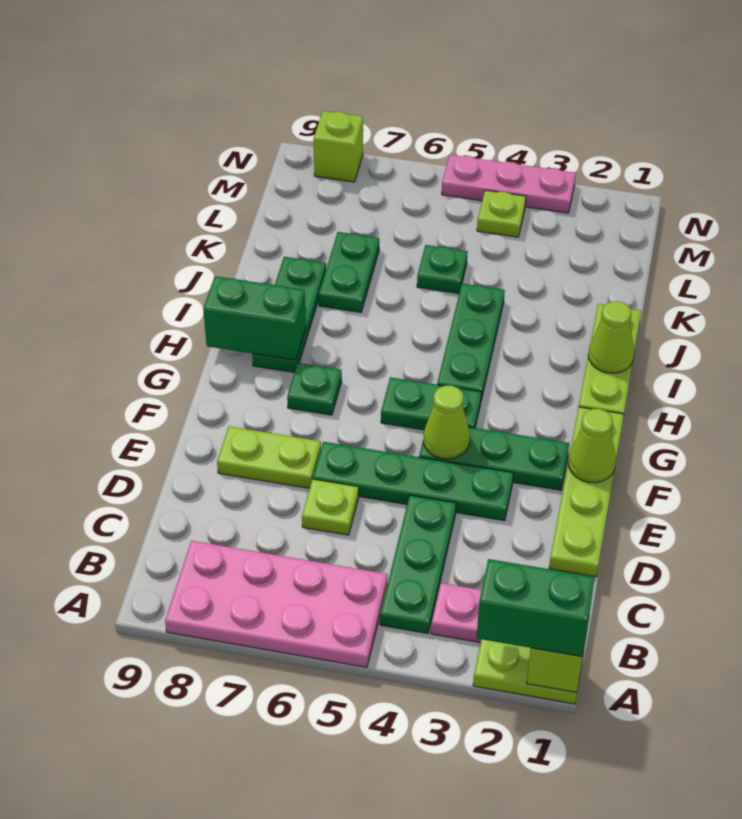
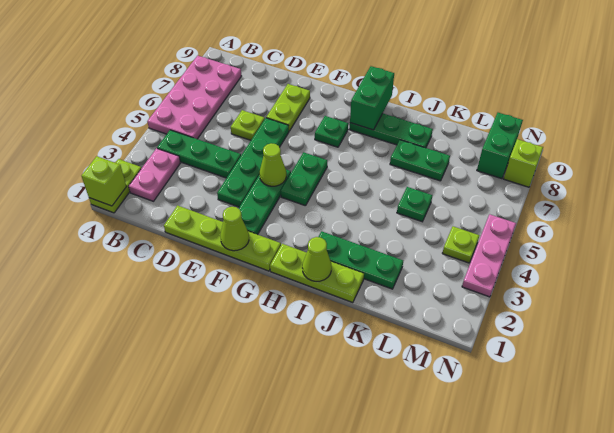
green brick A1:A2 level 3 -> green brick M8:M9 level 1
green plate H4:J4 level 1 -> green plate I2:K2 level 1

